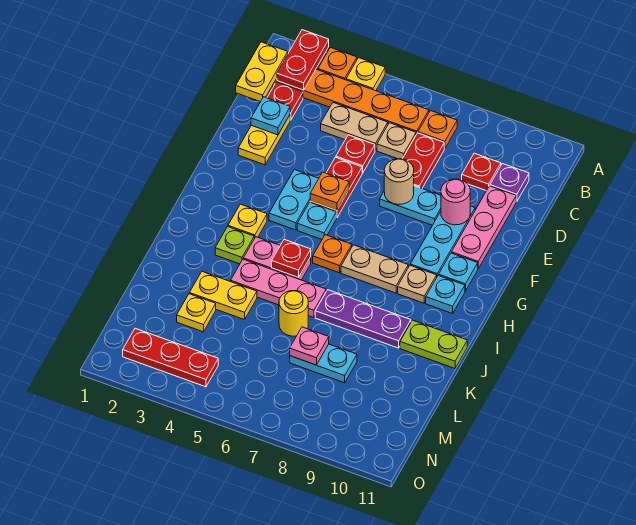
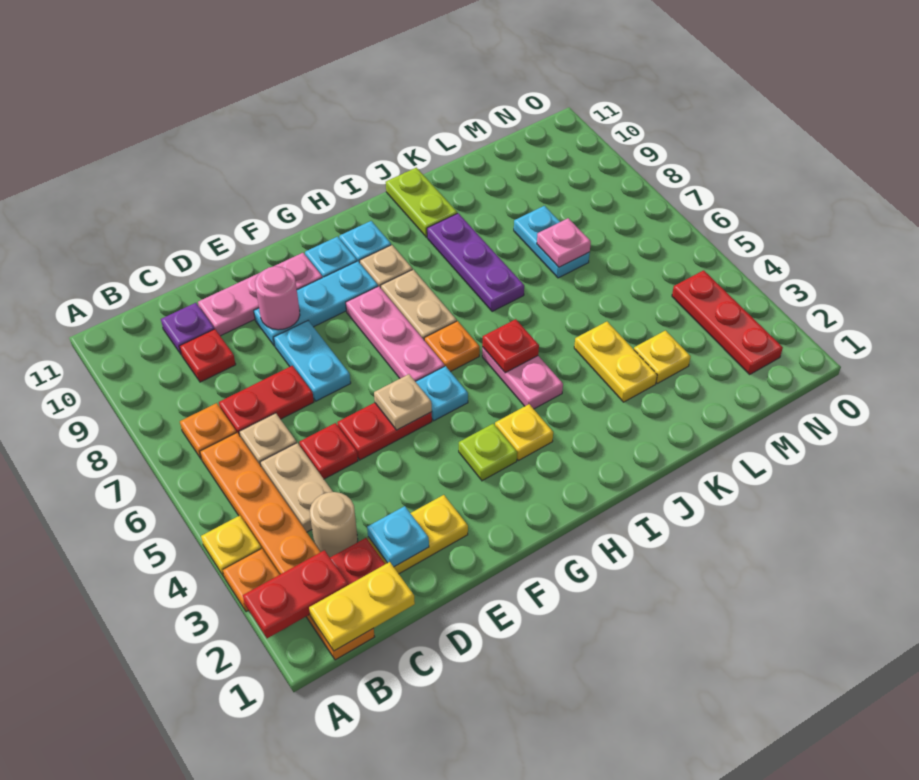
tan round brick E7 level 2 -> tan round brick C3 level 1
cyan plate F4:G4 level 1 -> none
orange plate F5 level 2 -> tan plate F5 level 2
lime plate I3 level 1 -> lime plate G3 level 1
pink plate J4:J6 level 1 -> pink plate G6:G8 level 1
yellow round brick K6 level 1 -> none

